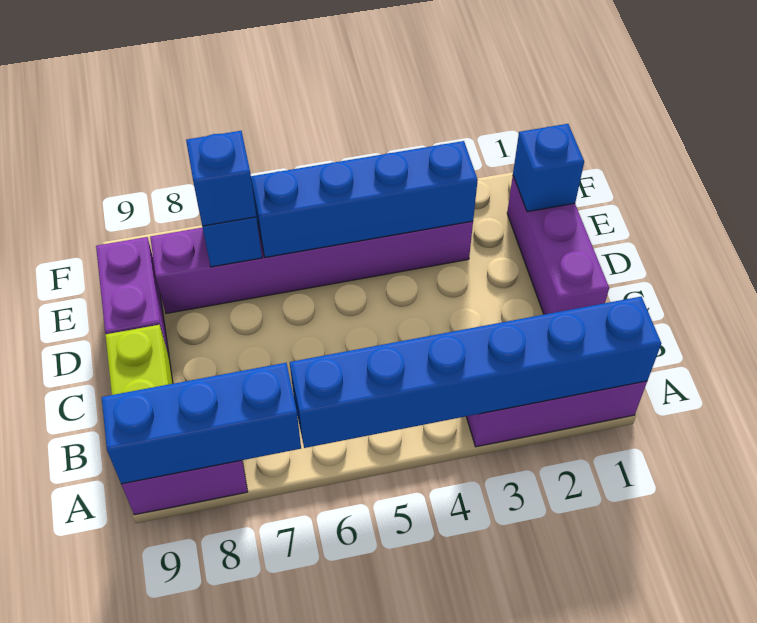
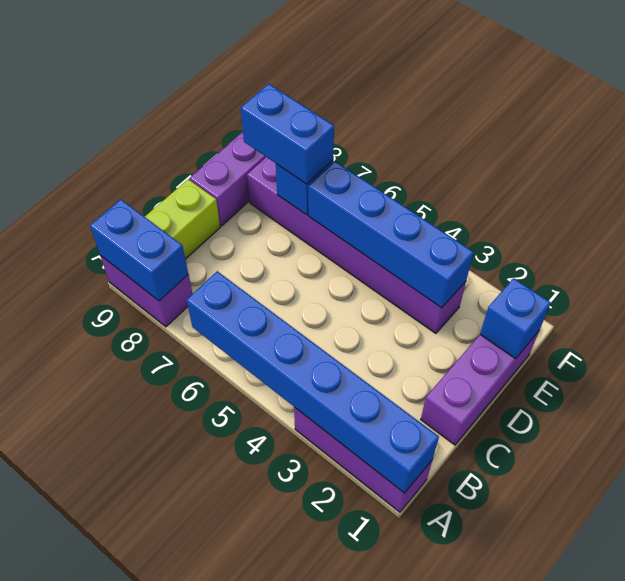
blue brick A7:A9 level 2 -> blue brick A8:A9 level 2
blue brick E7 level 3 -> blue brick E7:E8 level 3

